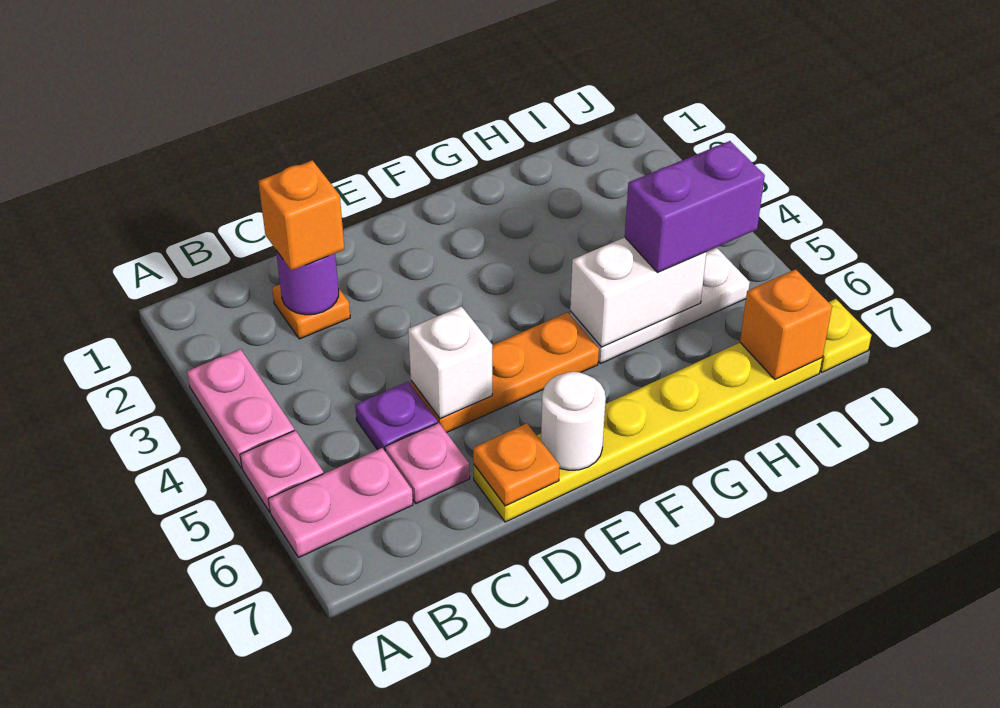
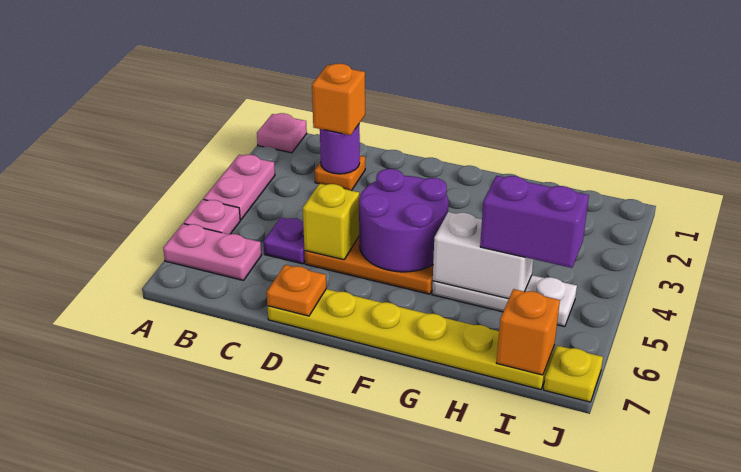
pink plate C6 level 1 -> pink plate A1 level 1
white brick D5 level 2 -> yellow brick D5 level 2
none -> purple round brick E4:F5 level 2
white round brick E7 level 2 -> none

